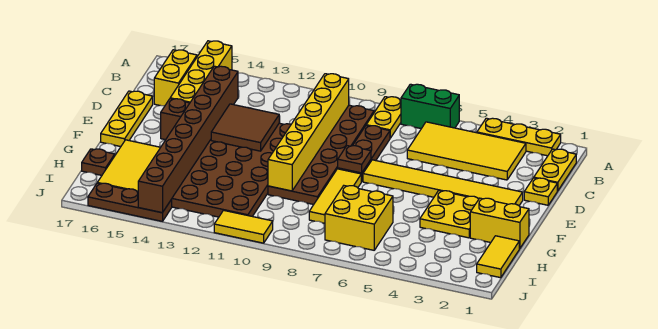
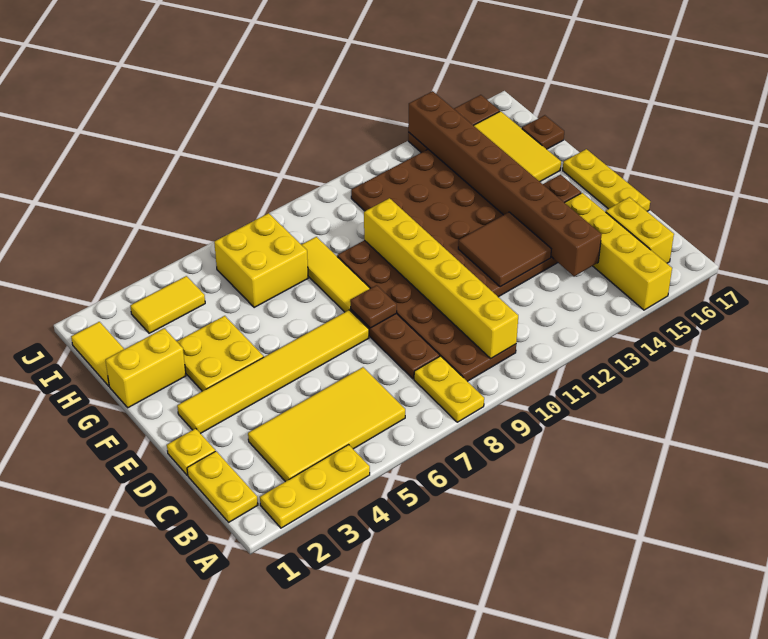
green brick A6:A7 level 1 -> none
yellow tile J10:J11 level 1 -> yellow tile I3:I4 level 1

